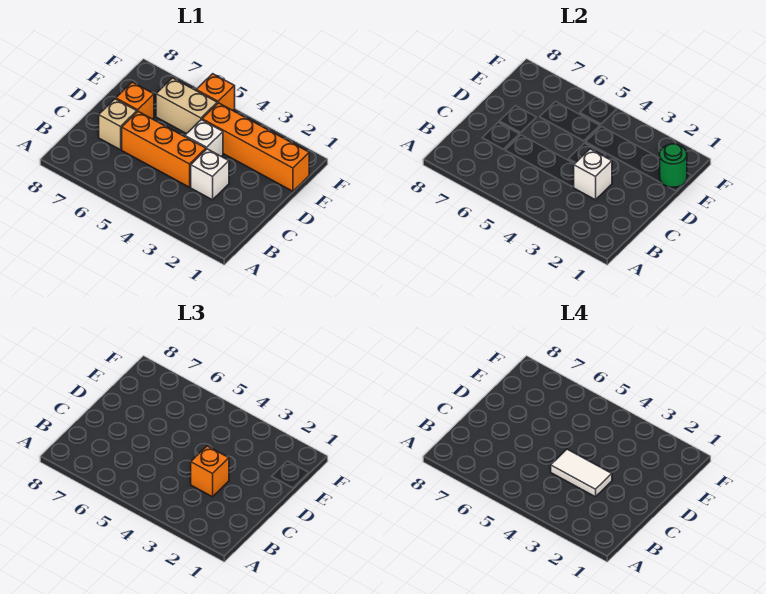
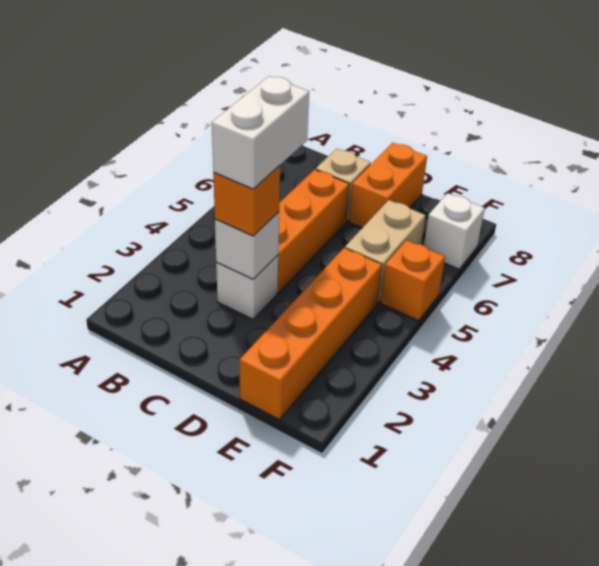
white tile C3:C4 level 4 -> white brick C3:C4 level 4
white brick D4 level 1 -> white brick F7 level 1
orange brick D7 level 1 -> orange brick D7:D8 level 1
green round brick E1 level 2 -> none

